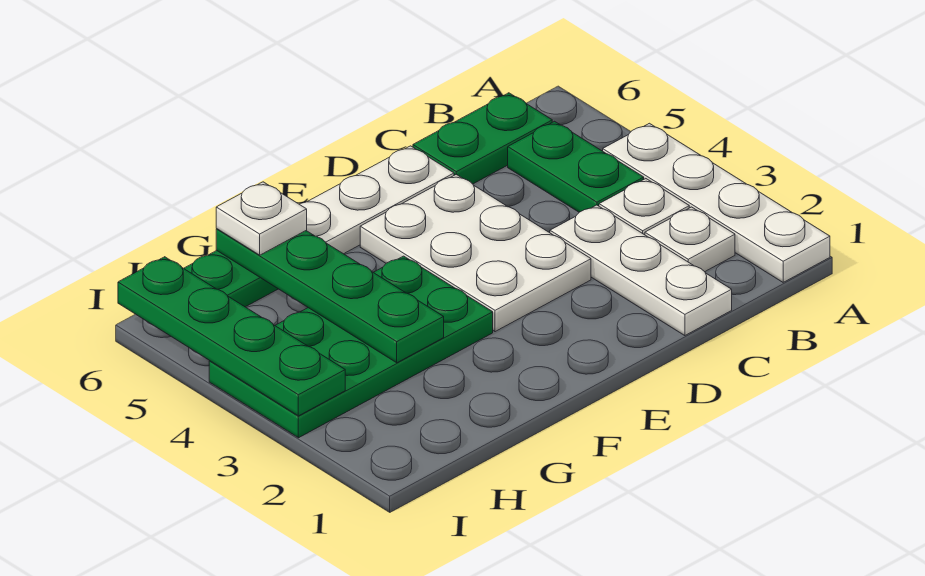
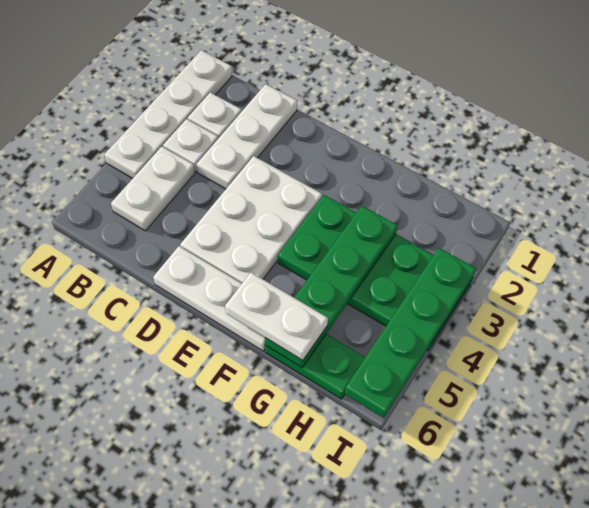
green plate B4:B5 level 1 -> white plate B4:B5 level 1
green plate B6:C6 level 1 -> none
white plate G6 level 3 -> white plate F6:G6 level 3

